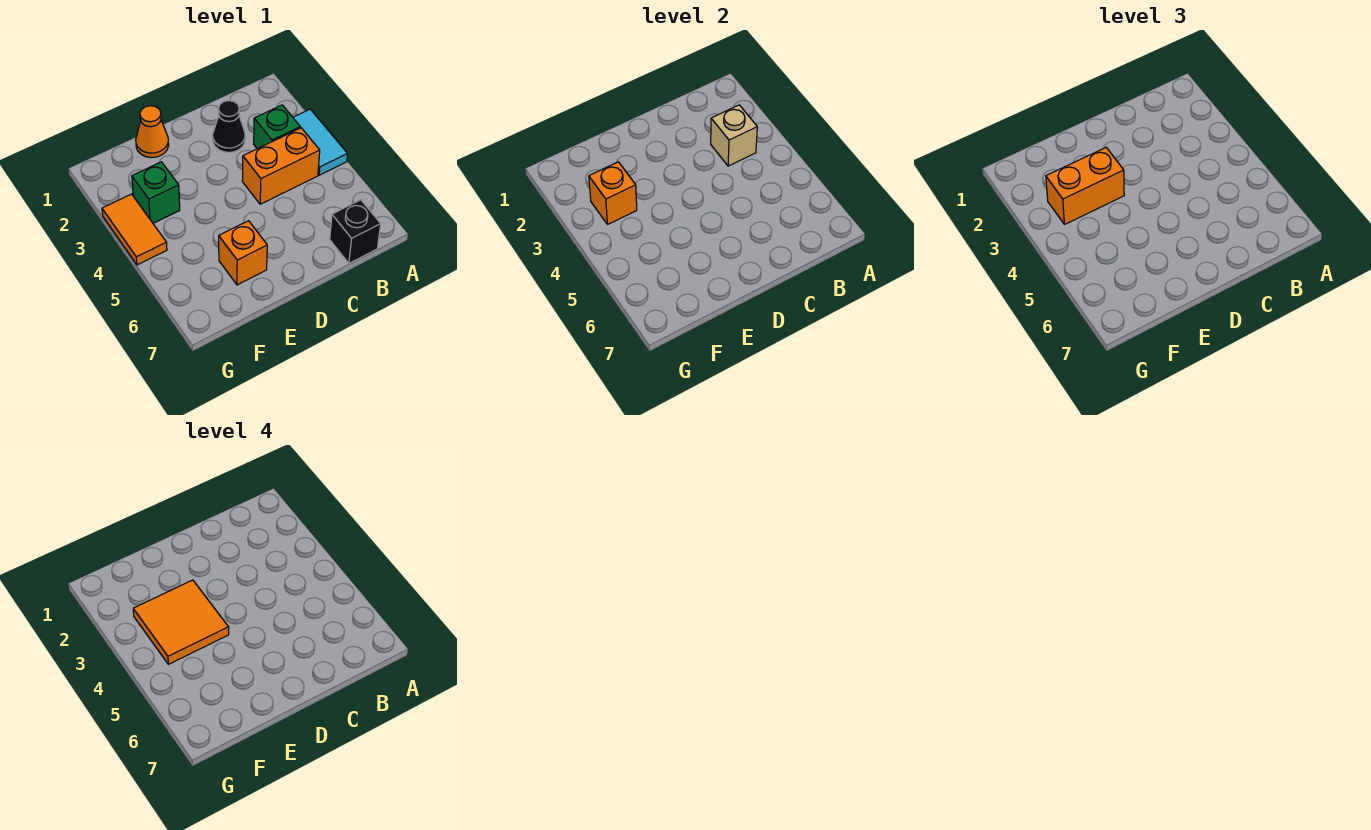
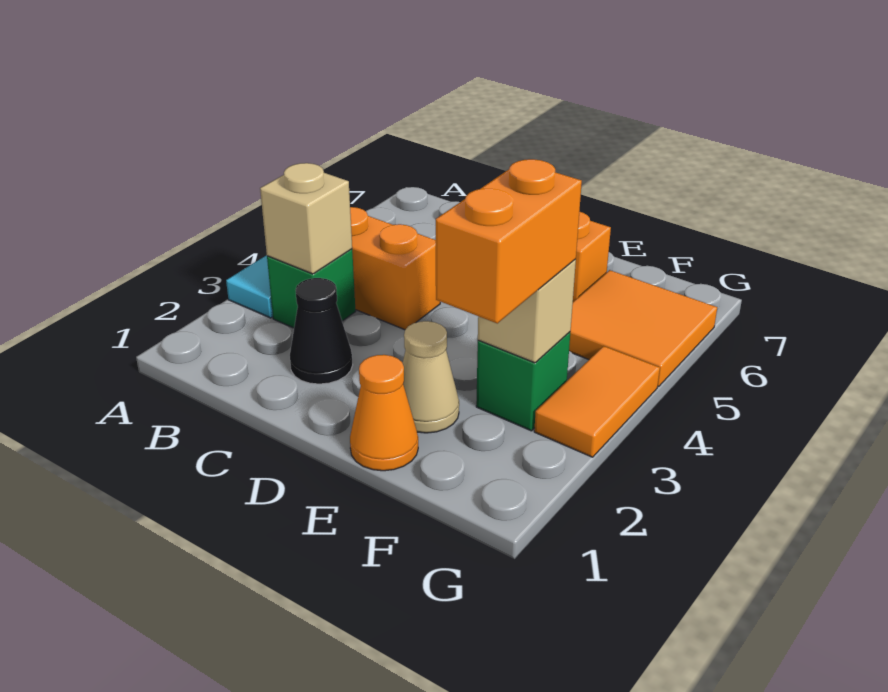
black brick B7 level 1 -> none
none -> tan cone E2 level 1
orange brick E3:F3 level 3 -> orange brick F2:F3 level 3
orange tile E3:F4 level 4 -> orange tile F5:G6 level 1
orange brick F3 level 2 -> tan brick F3 level 2

